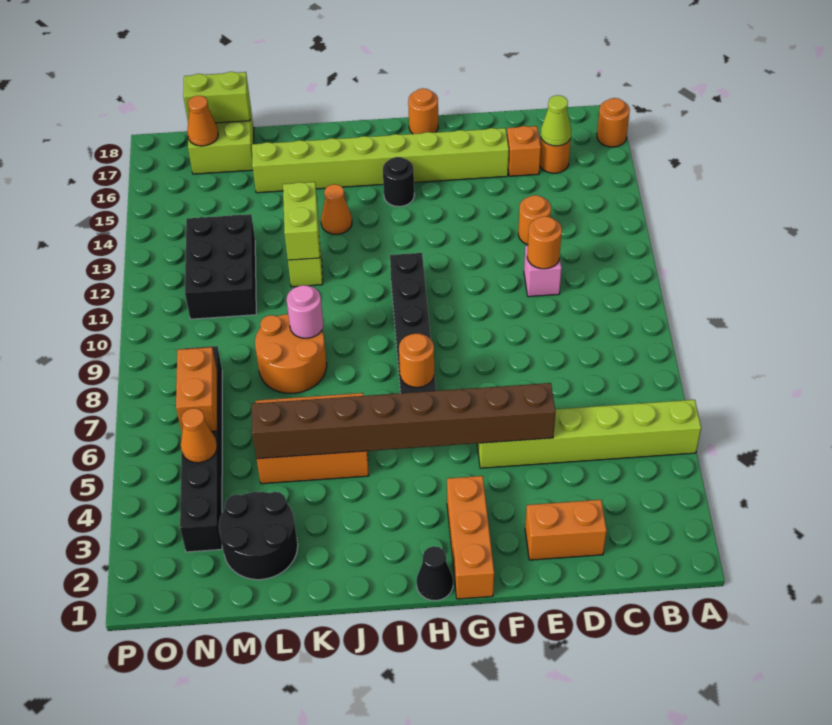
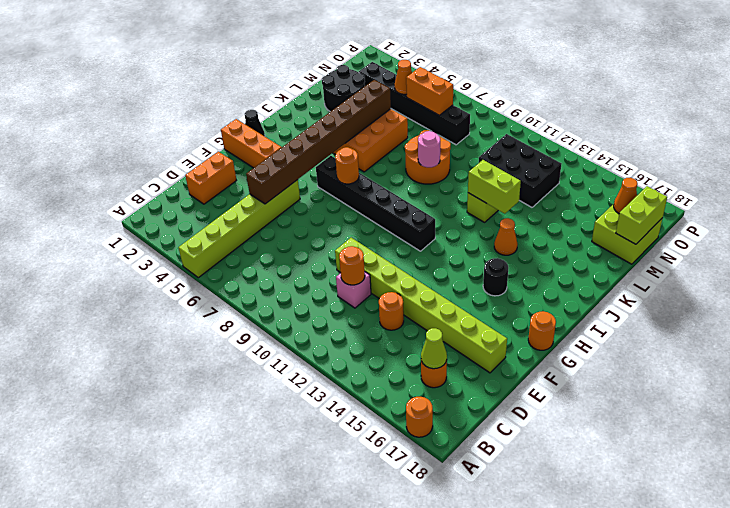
orange brick D16 level 1 -> none
lime brick E16:L16 level 1 -> lime brick E10:E17 level 1

